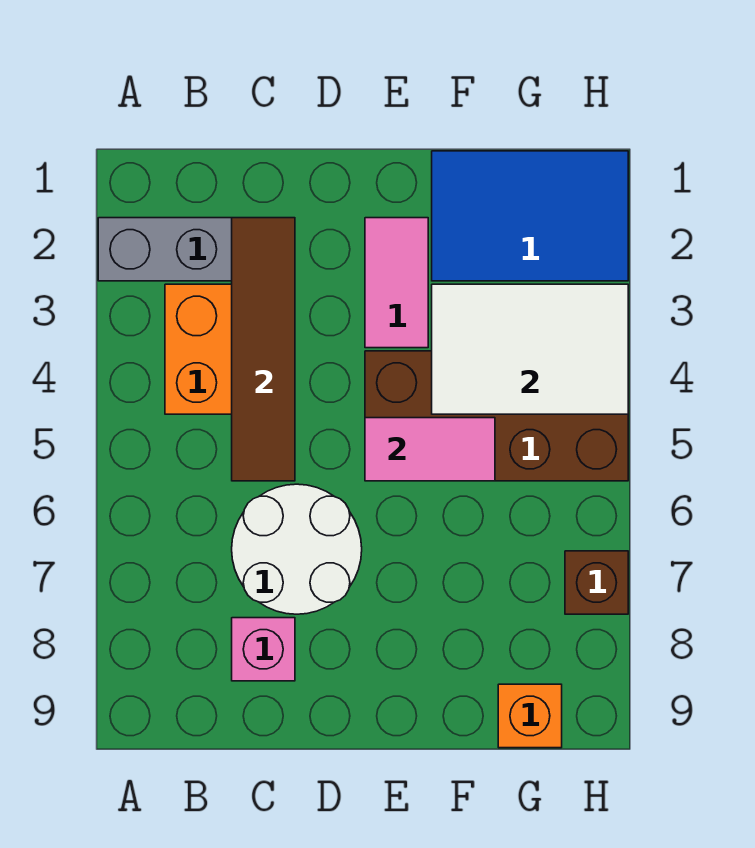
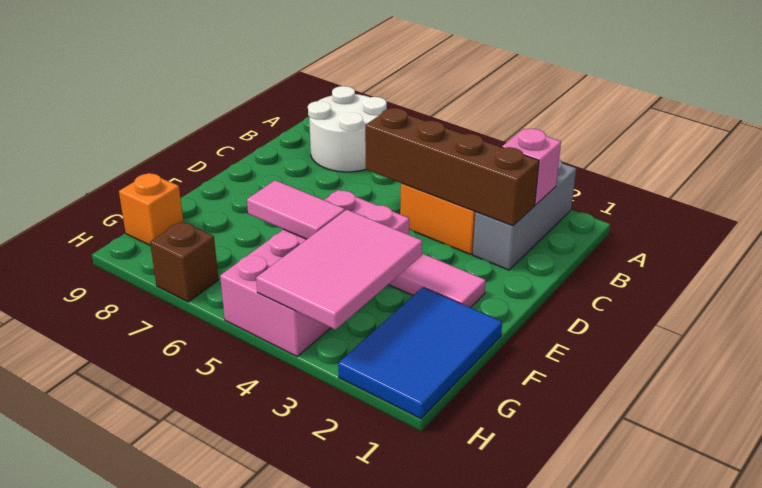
brown tile C2:C5 level 2 -> brown brick C2:C5 level 2
white round brick C6:D7 level 1 -> white round brick A7:B8 level 1
pink brick C8 level 1 -> pink brick B2 level 2
brown brick E4:H5 level 1 -> pink brick E4:H5 level 1
pink tile E5:F5 level 2 -> pink tile F5:F6 level 2
white tile F3:H4 level 2 -> pink tile F3:H4 level 2

